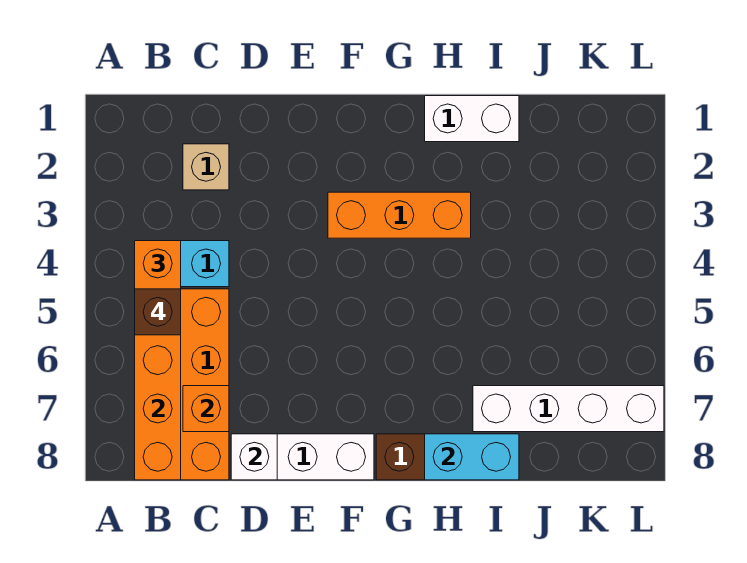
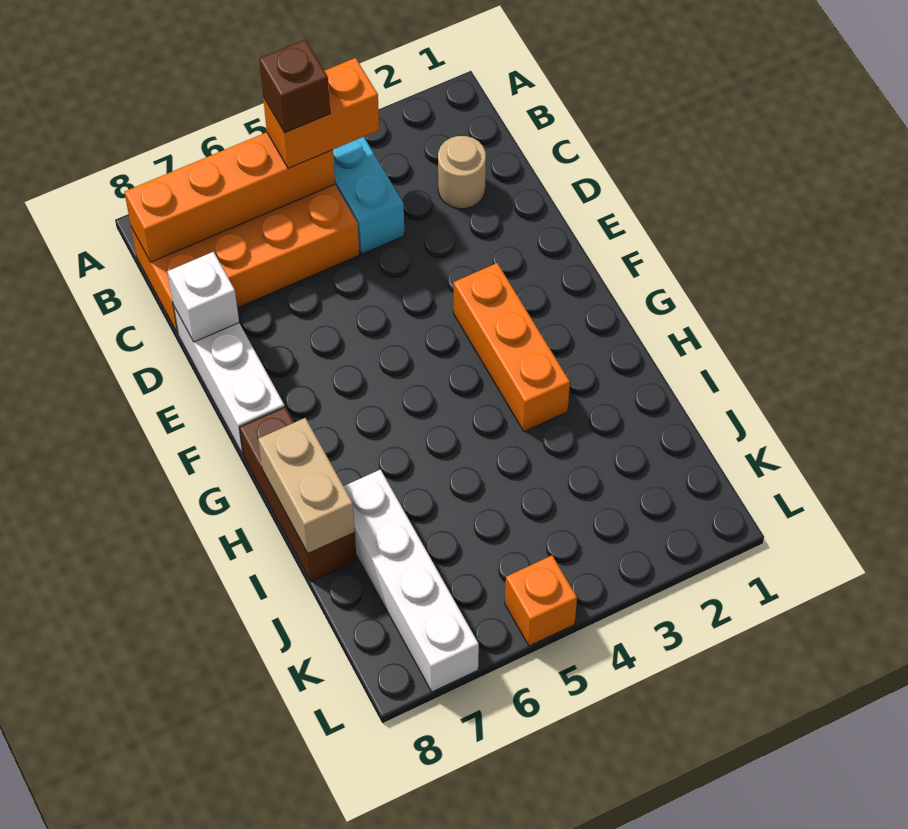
tan brick C2 level 1 -> tan round brick C2 level 1
orange brick C7 level 2 -> orange brick L5 level 1
white brick H1:I1 level 1 -> none
cyan brick H8:I8 level 2 -> tan brick H8:I8 level 2

